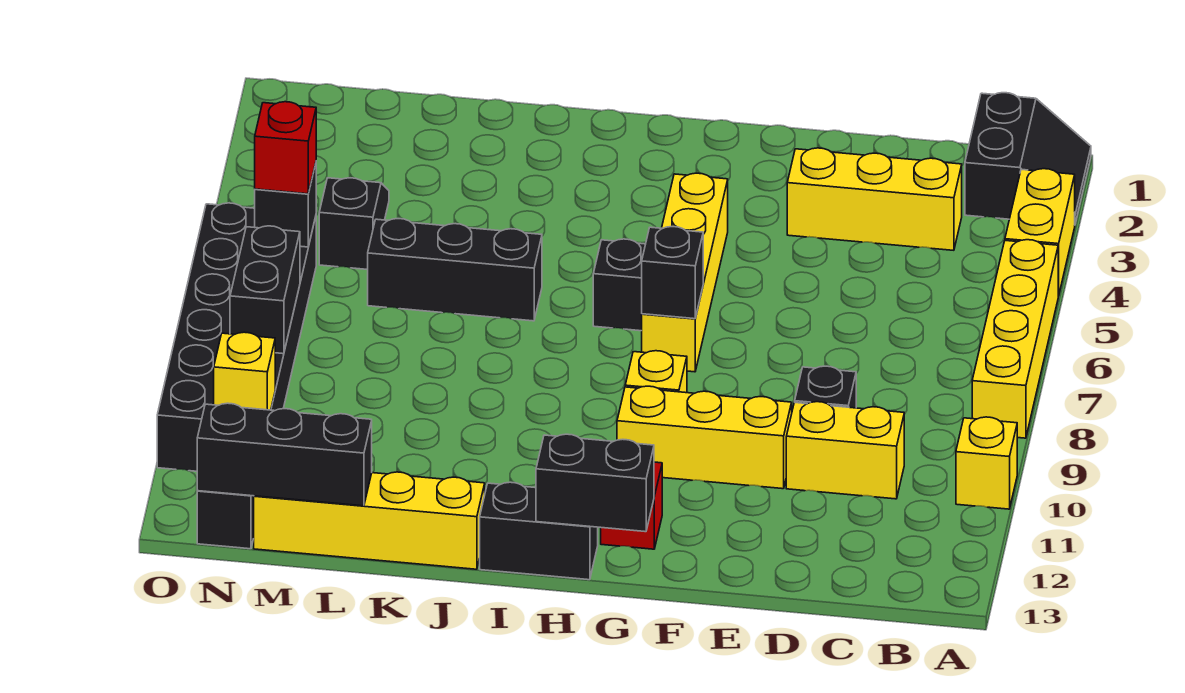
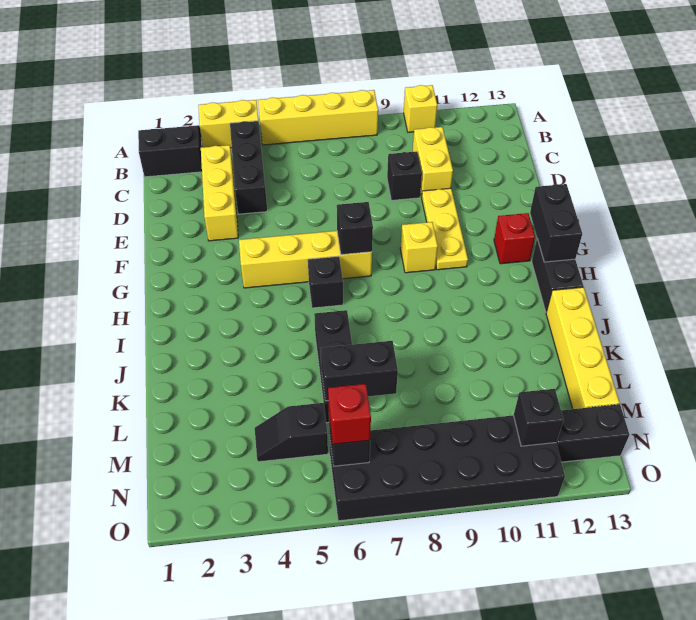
yellow brick E10:G10 level 1 -> yellow plate E10:G10 level 1
black brick L13:N13 level 2 -> black brick B4:D4 level 1
black brick N8:N9 level 2 -> black brick L6:L7 level 2
yellow brick N11 level 2 -> black brick N11 level 2

